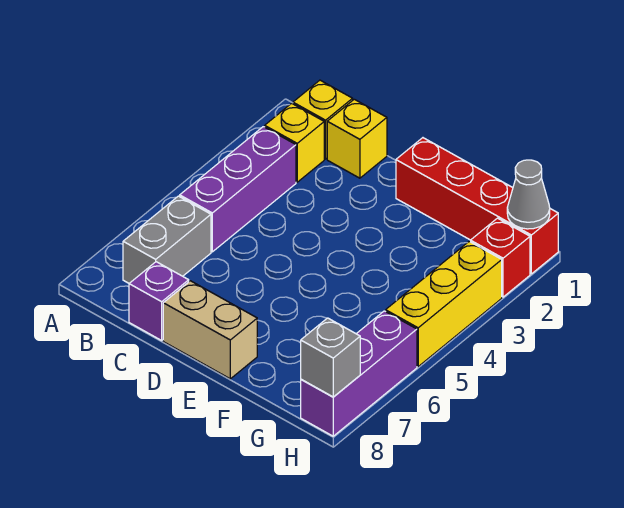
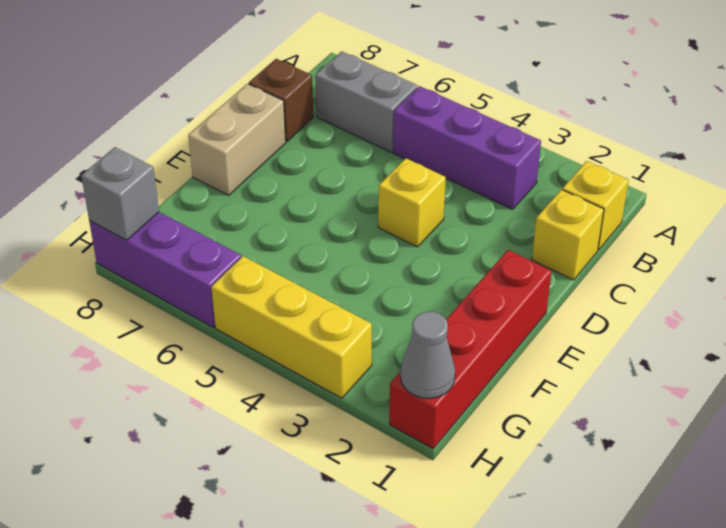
yellow brick B2 level 1 -> yellow brick D4 level 1
purple brick C8 level 1 -> brown brick C8 level 1
red brick H2 level 1 -> none

